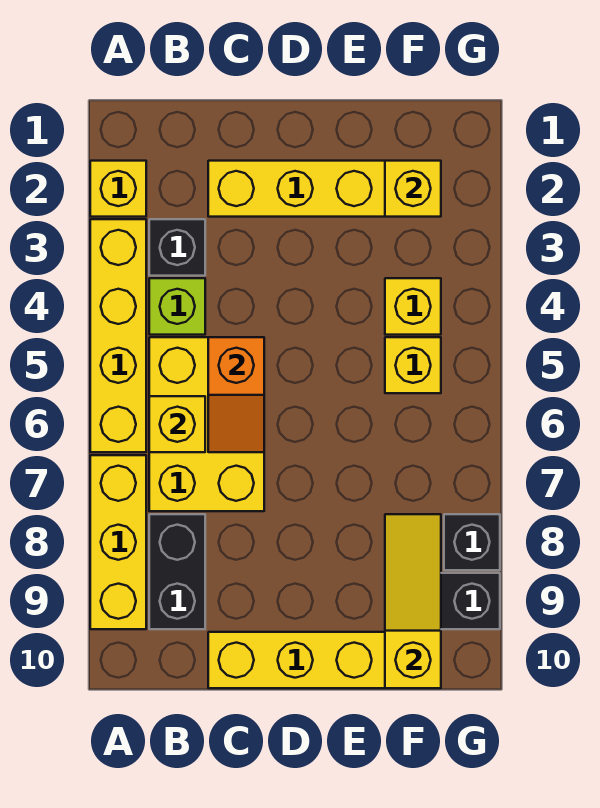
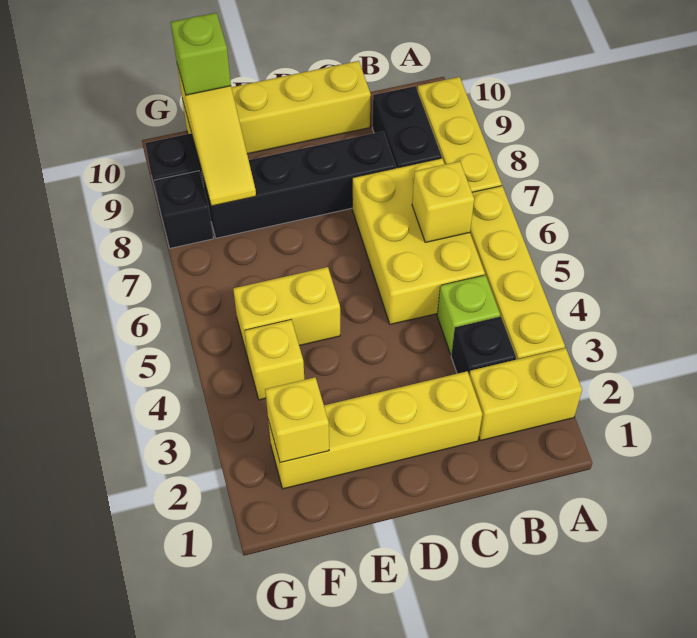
yellow brick A2 level 1 -> yellow brick A2:B2 level 1
orange slope C5:C6 level 2 top 5 -> none
none -> black brick C8:F8 level 1
yellow brick F5 level 1 -> yellow brick E5:F5 level 1
none -> lime brick F10 level 3

